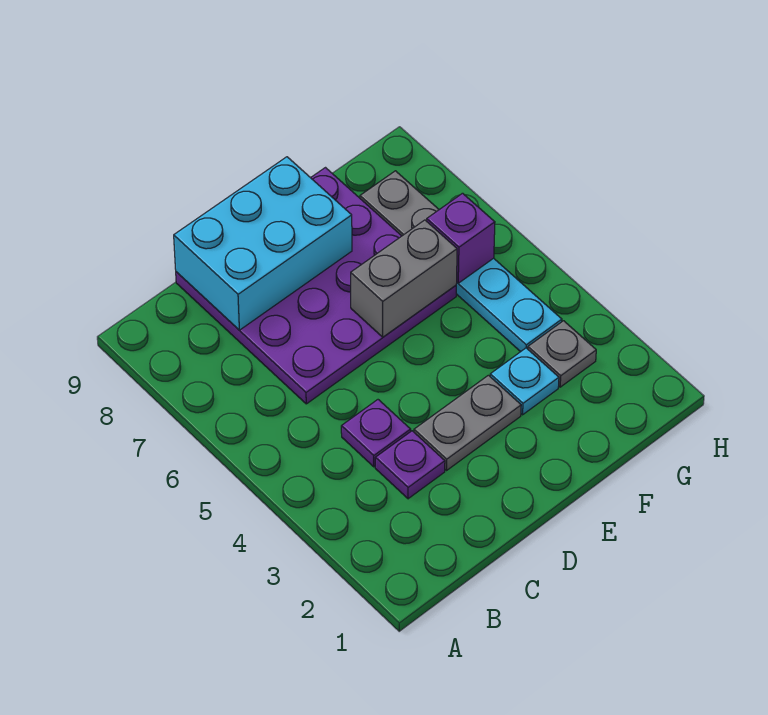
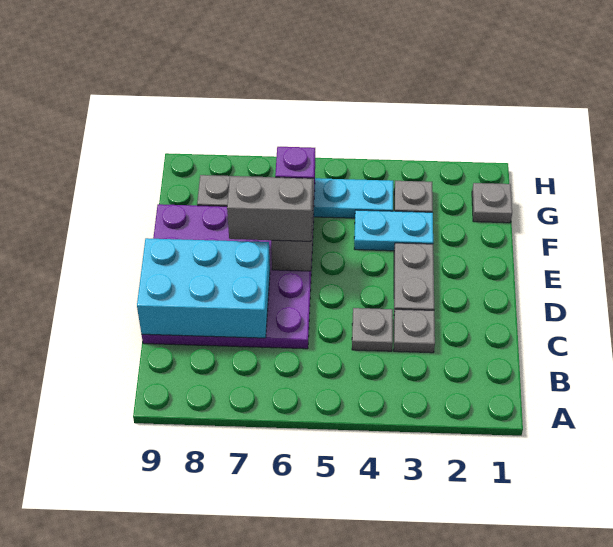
purple plate C3 level 1 -> grey plate C3 level 1
purple plate C4 level 1 -> grey plate C4 level 1
cyan brick C8:E9 level 2 -> cyan brick C7:D9 level 2
none -> grey brick E6:E7 level 3
cyan plate F3 level 1 -> cyan plate F3:F4 level 1
none -> grey plate G1 level 1

